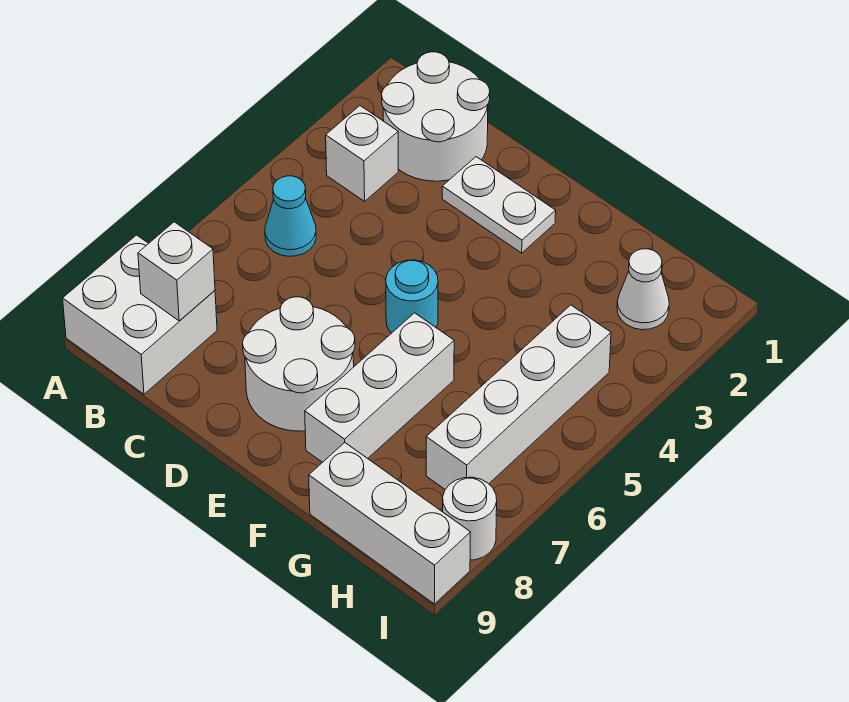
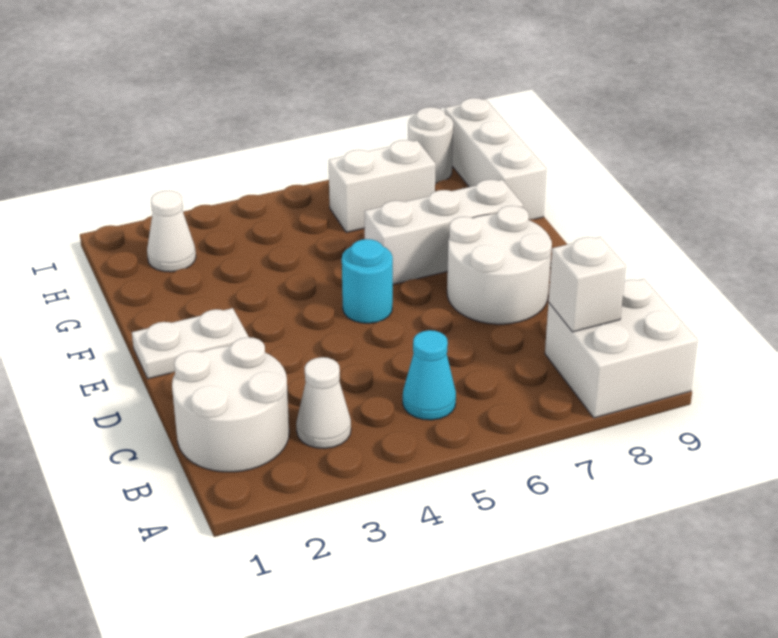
white brick B3 level 1 -> white cone B3 level 1
white plate D2:E2 level 1 -> white plate E1:E2 level 1
white brick H4:H7 level 1 -> white brick H6:H7 level 1

